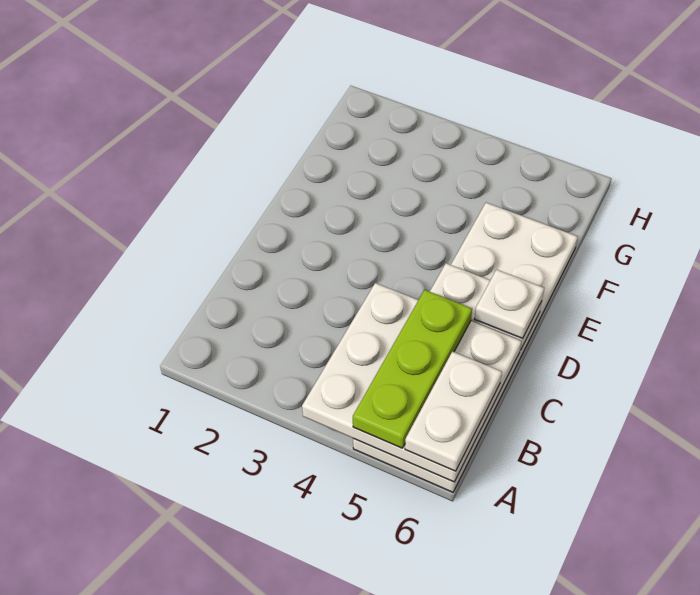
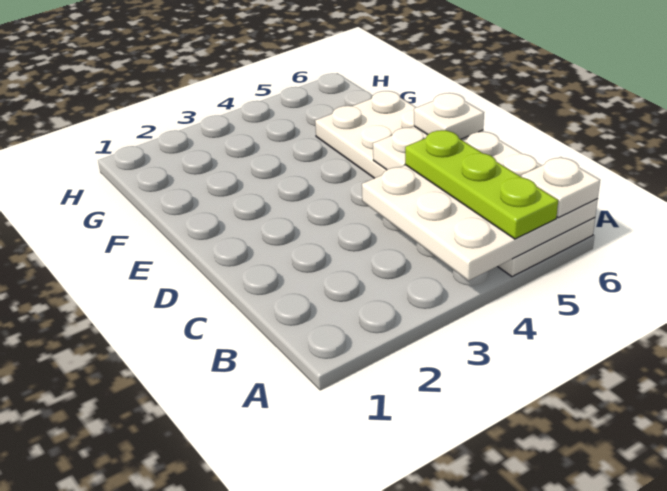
white plate A6:B6 level 3 -> white plate A6 level 3

